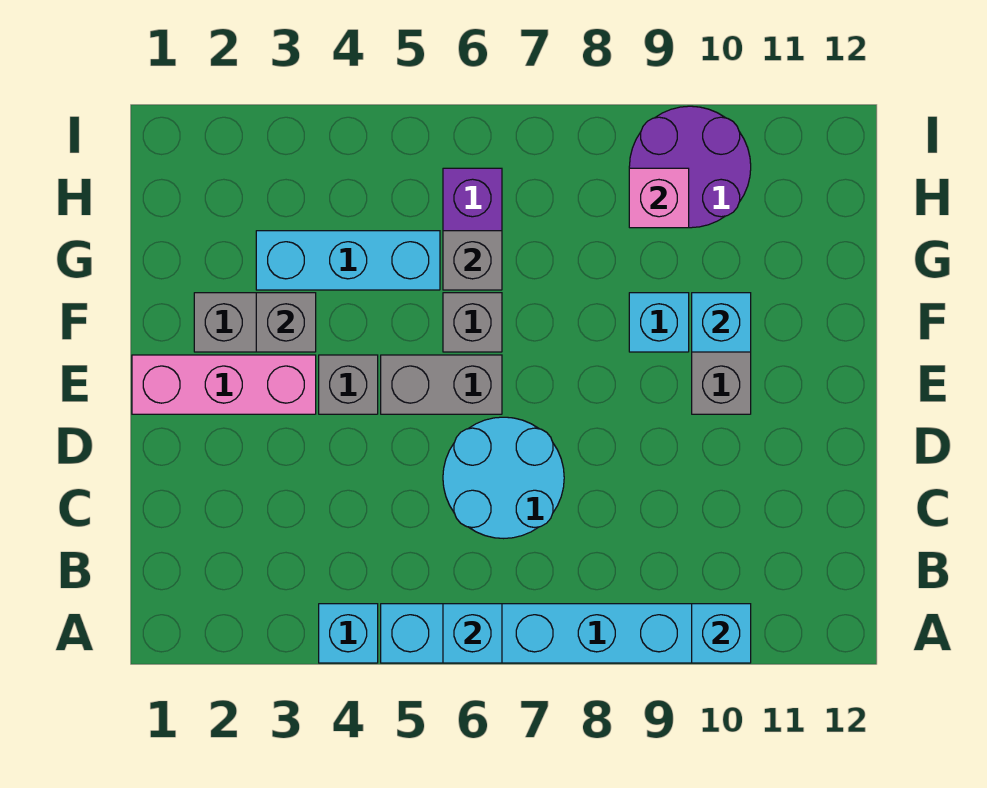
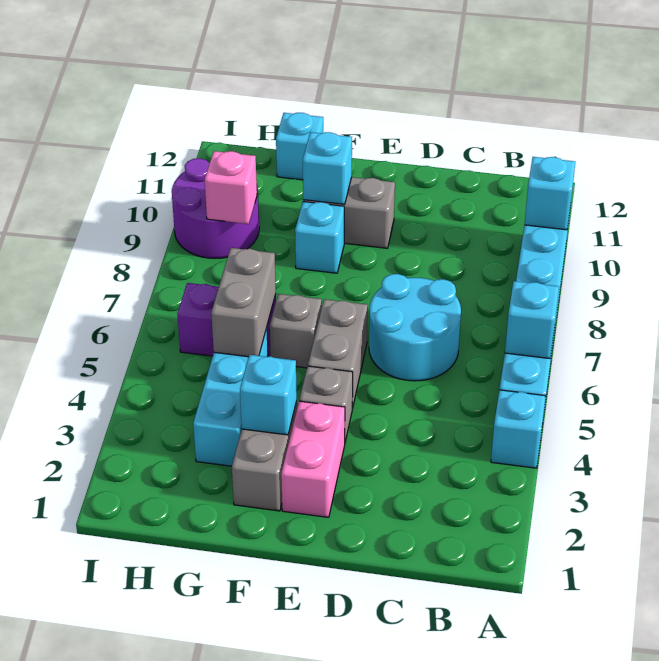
pink brick E1:E3 level 1 -> pink brick E2:E3 level 1
grey brick F3 level 2 -> cyan brick F3 level 2
grey brick G6 level 2 -> grey brick G5:G6 level 2
none -> cyan brick G12 level 1

